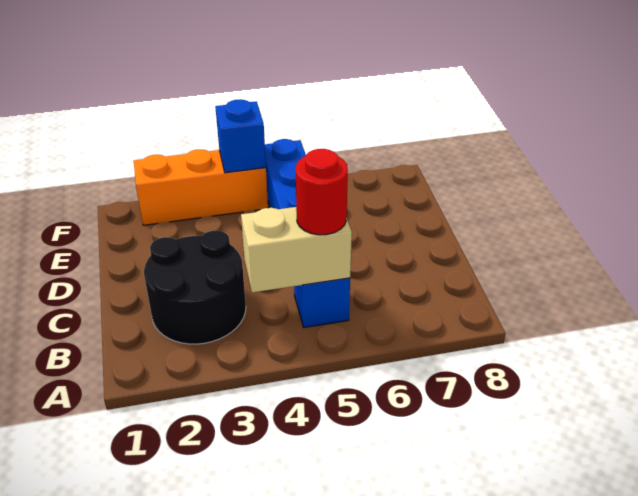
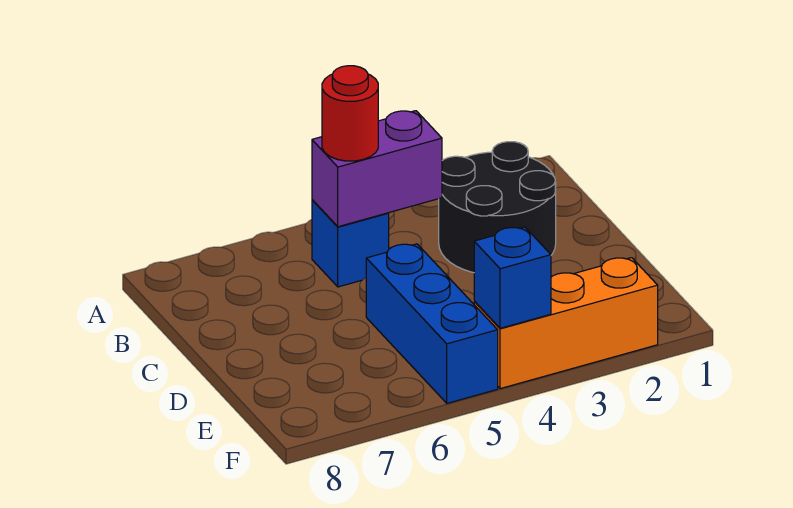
tan brick B4:B5 level 2 -> purple brick B4:B5 level 2

